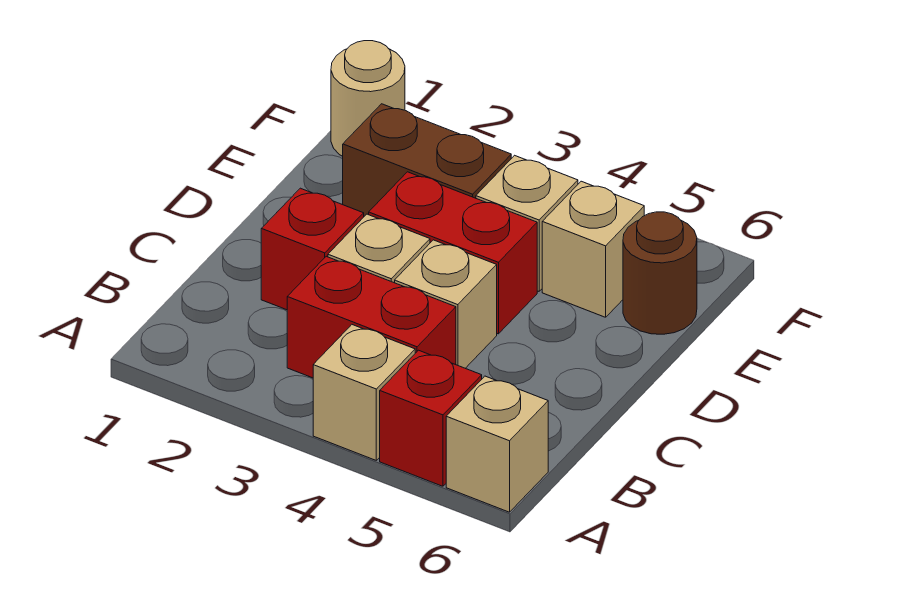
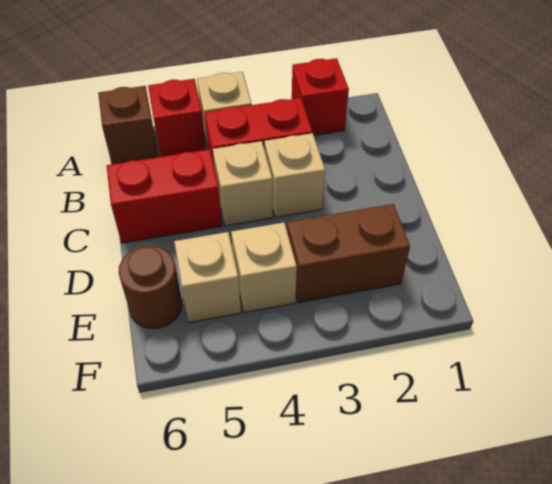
tan brick A6 level 1 -> brown brick A6 level 1
red brick C2 level 1 -> red brick A2 level 1
red brick D3:D4 level 1 -> red brick C5:C6 level 1
tan round brick F1 level 1 -> none

